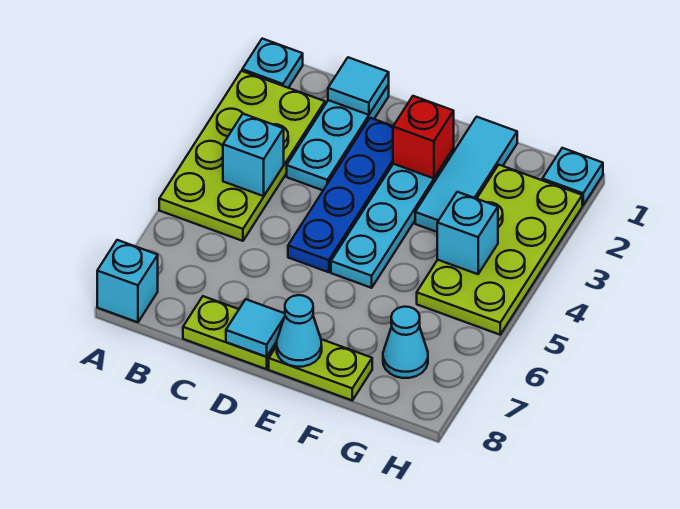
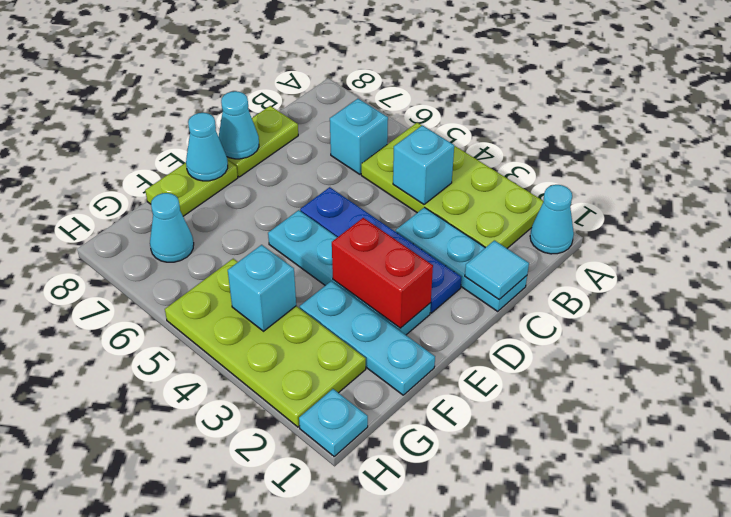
cyan plate A1 level 1 -> cyan cone A1 level 1
cyan brick A8 level 1 -> cyan brick B6 level 1
cyan tile D8 level 2 -> cyan cone D8 level 2
red brick E2 level 2 -> red brick E2:E3 level 2
cyan tile F1:F3 level 1 -> cyan plate F1:F3 level 1

